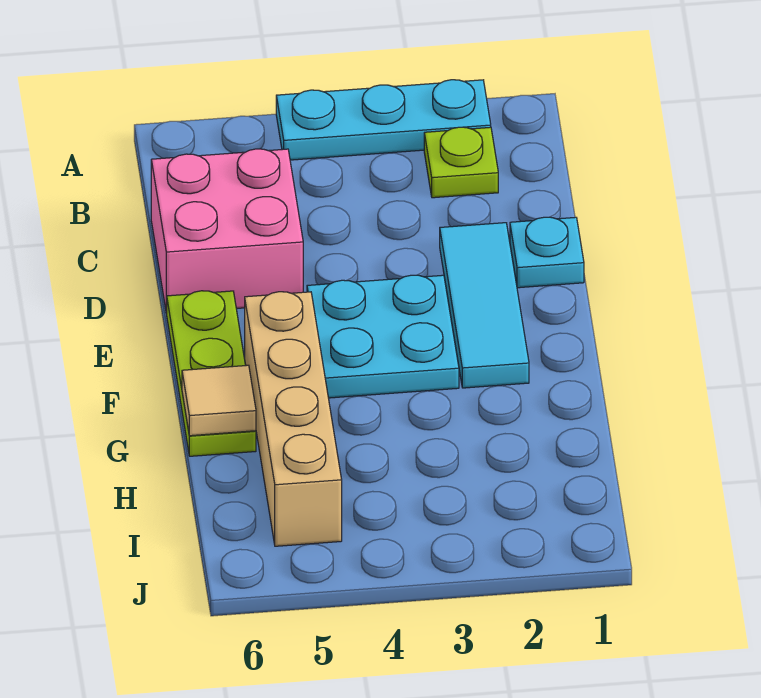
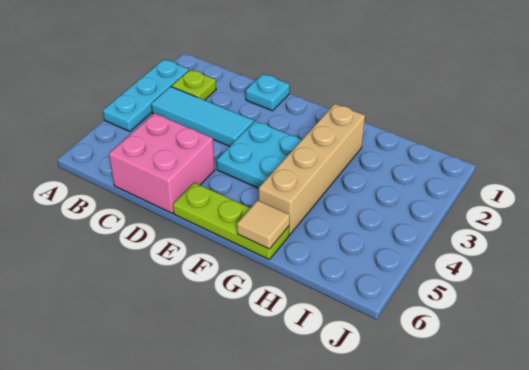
cyan tile D2:F2 level 1 -> cyan tile B3:D3 level 1
tan brick F5:I5 level 1 -> tan brick G2:G5 level 1

